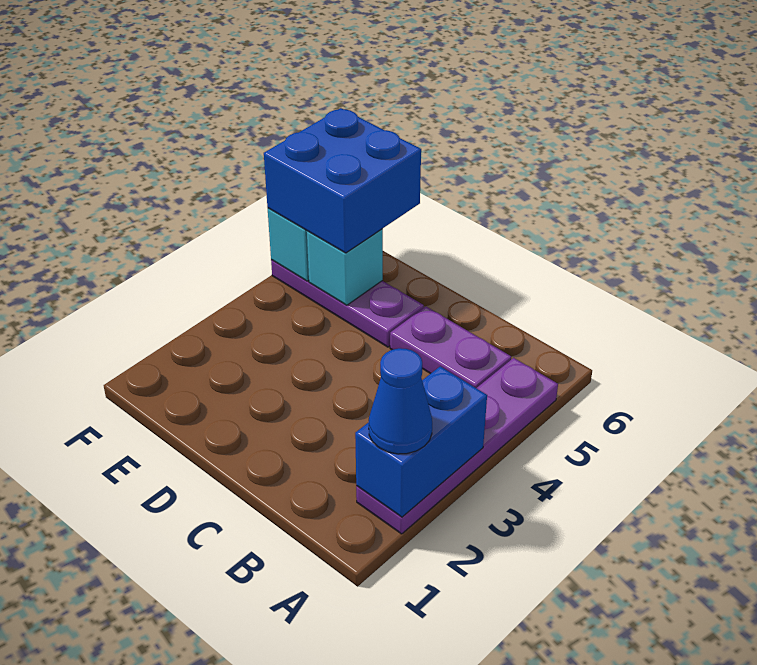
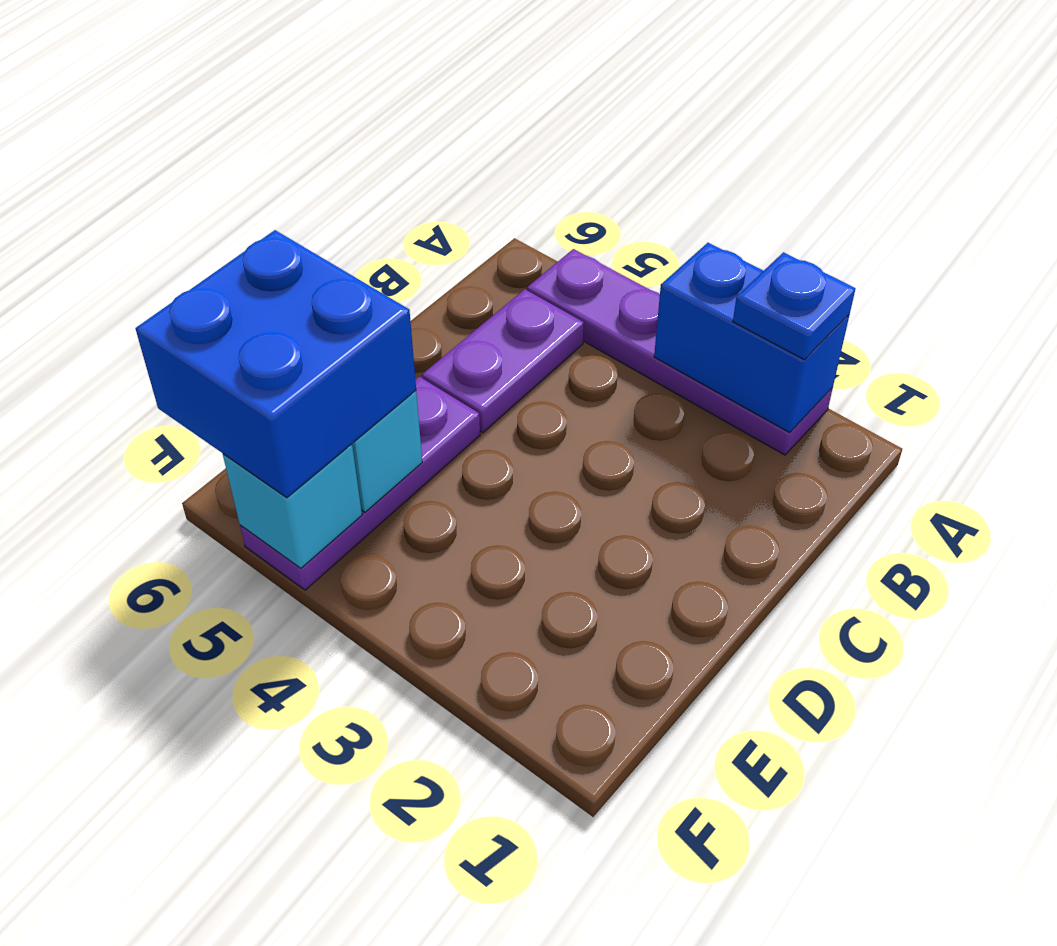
blue cone A2 level 3 -> blue plate A2 level 3

